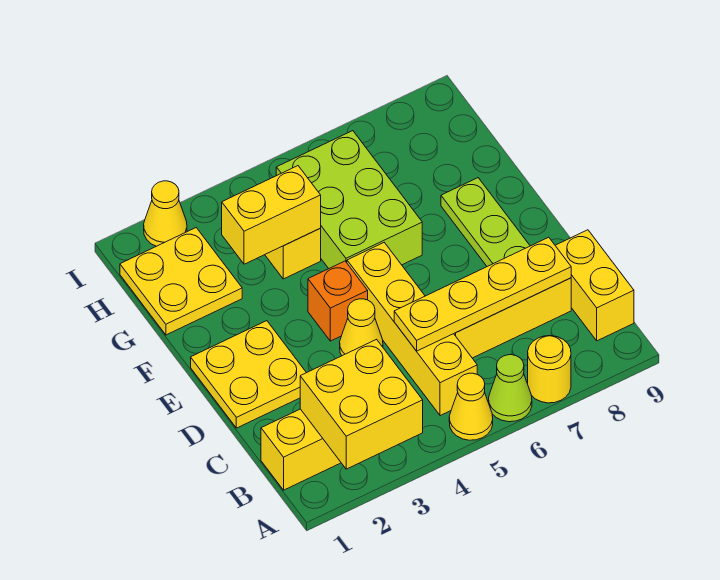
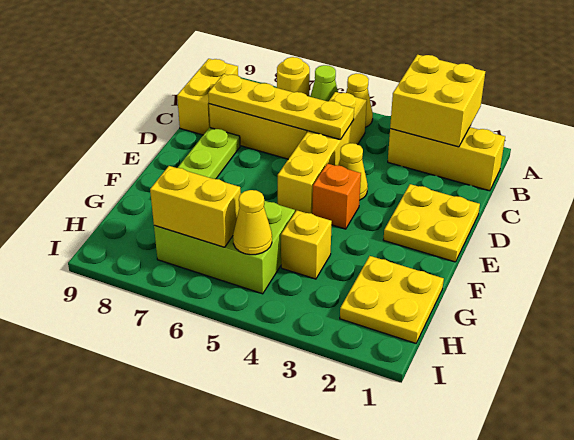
lime brick F5:H6 level 1 -> lime brick G5:H7 level 1
yellow brick G3:G4 level 2 -> yellow brick H6:H7 level 2
yellow cone I2 level 1 -> yellow cone H5 level 2

